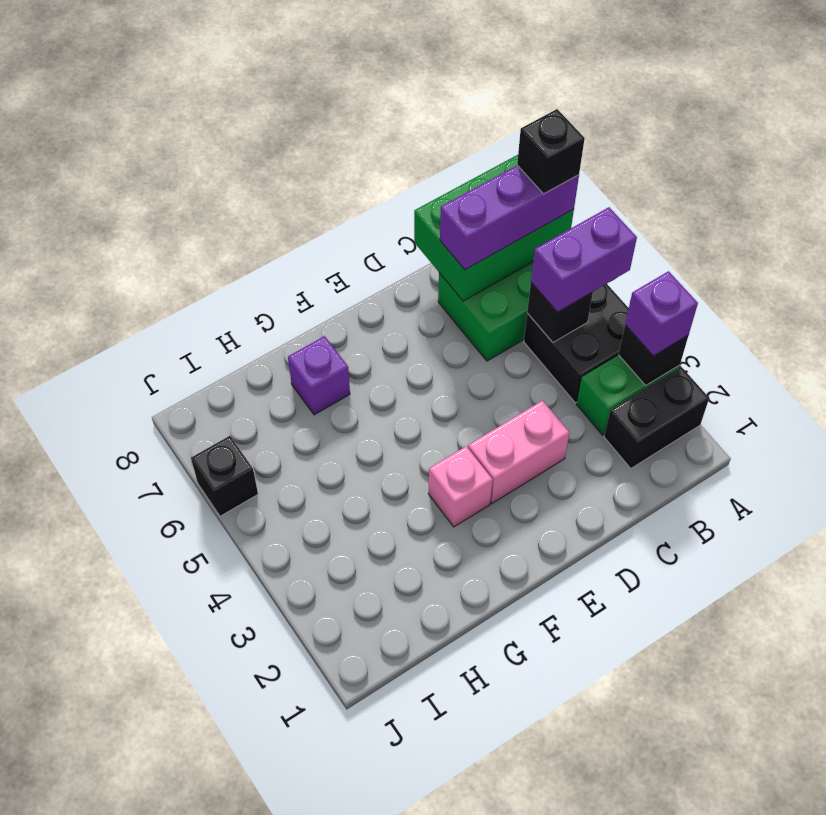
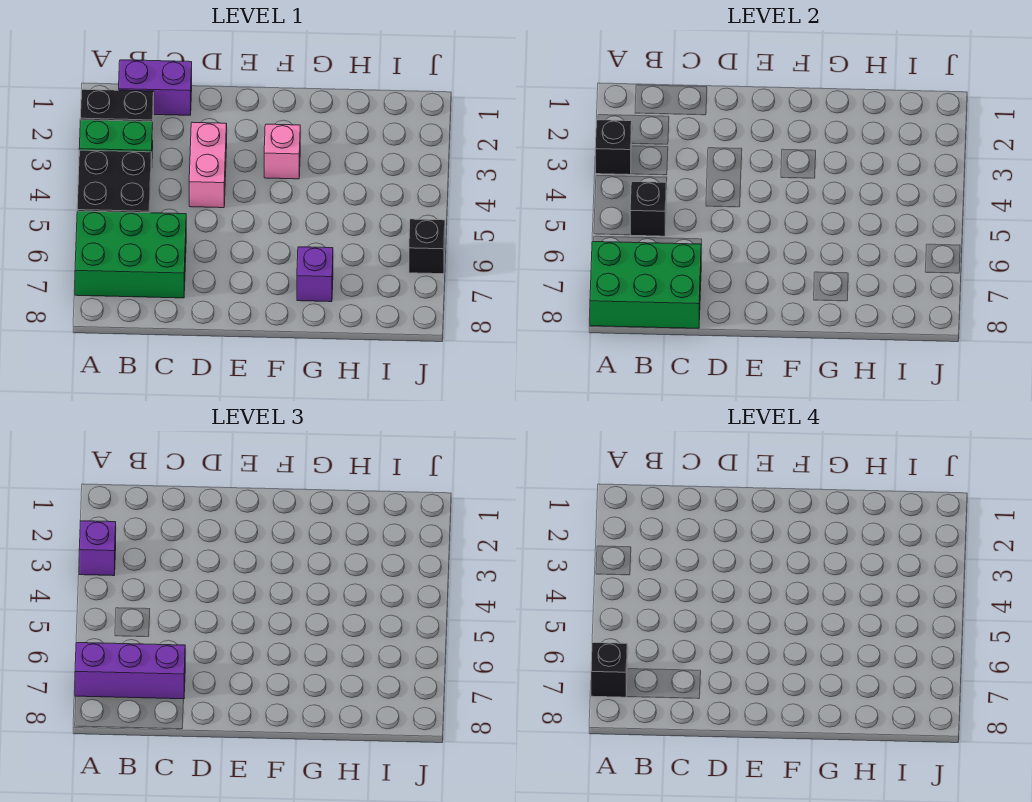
purple brick A5:B5 level 3 -> purple brick B1:C1 level 1
pink brick D3:E3 level 1 -> pink brick D3:D4 level 1

